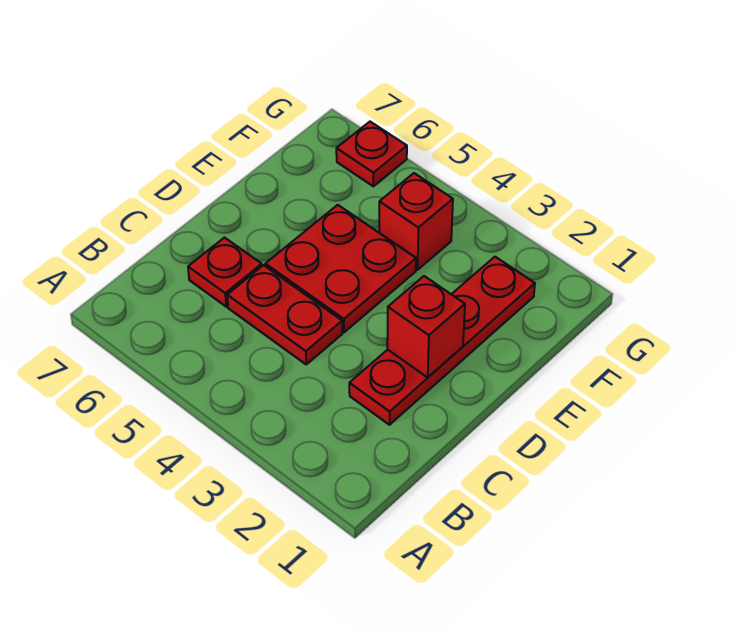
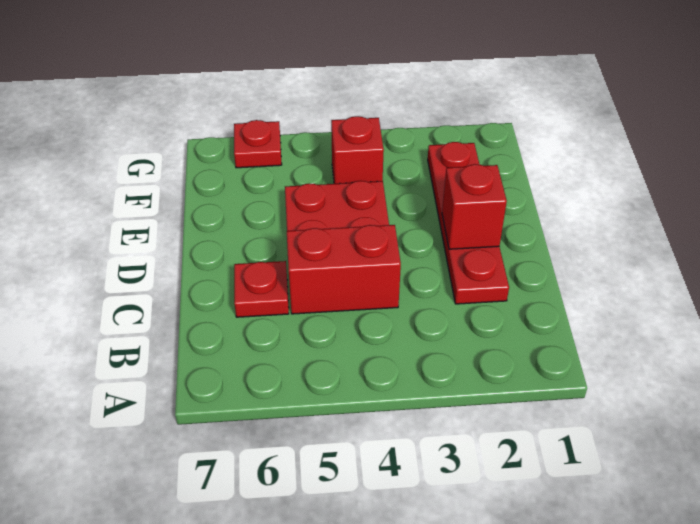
red plate C4:C5 level 1 -> red brick C4:C5 level 1

